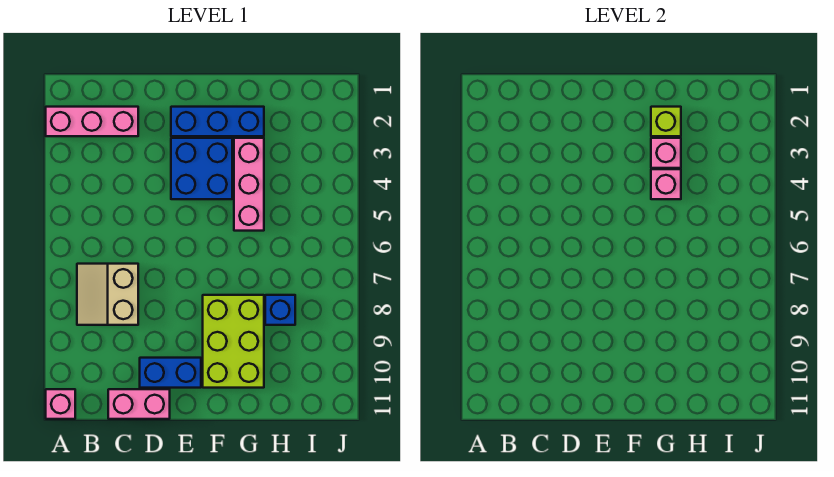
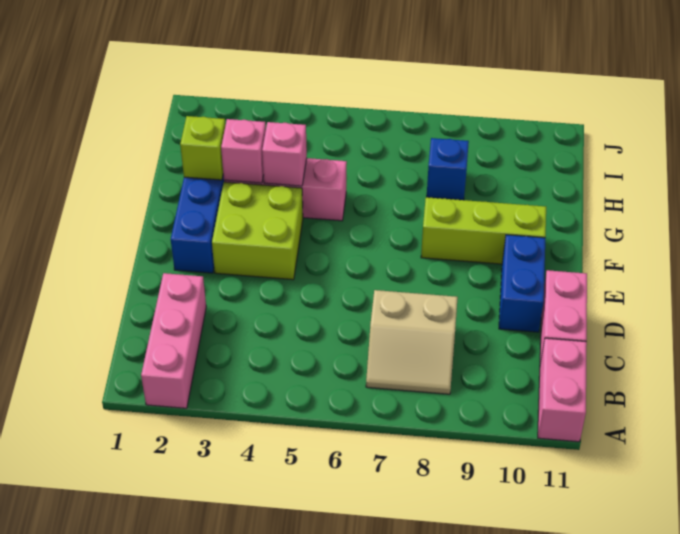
pink brick A11 level 1 -> pink brick A11:B11 level 1
blue brick E3:F4 level 1 -> lime brick E3:F4 level 1
lime brick F8:G10 level 1 -> lime brick F8:F10 level 1

